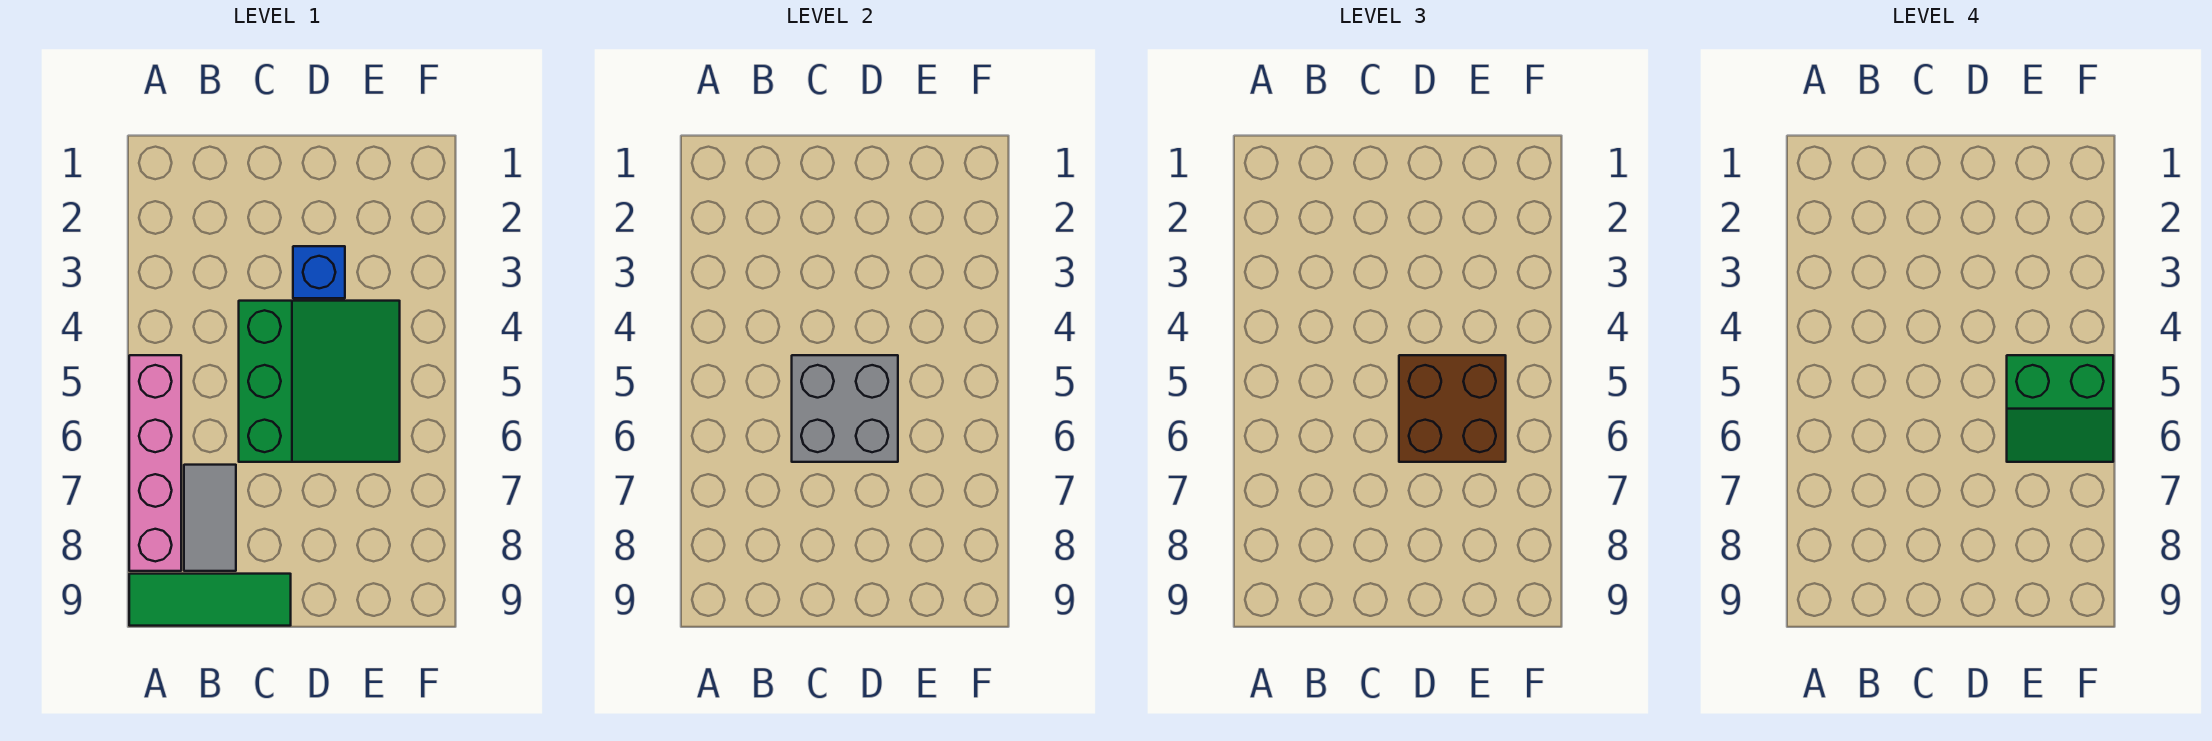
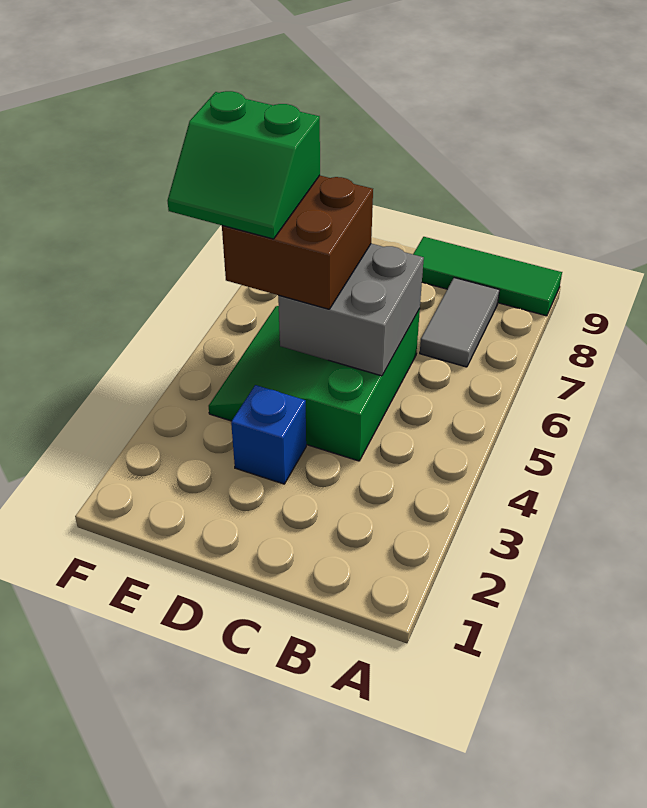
pink brick A5:A8 level 1 -> none
green slope E5:F6 level 4 top 5 -> green slope E5:F6 level 4 top 6

